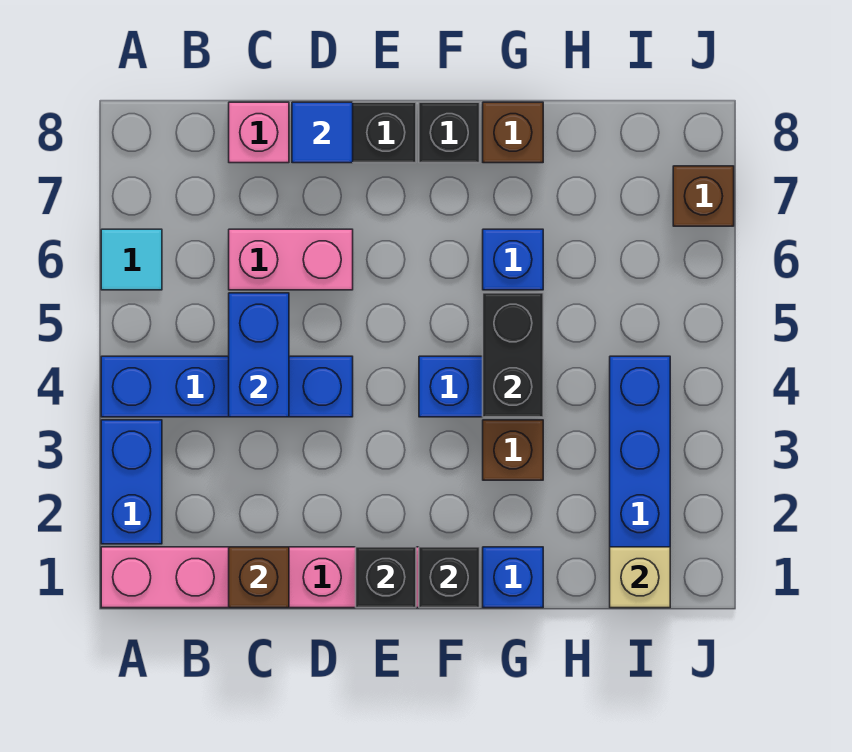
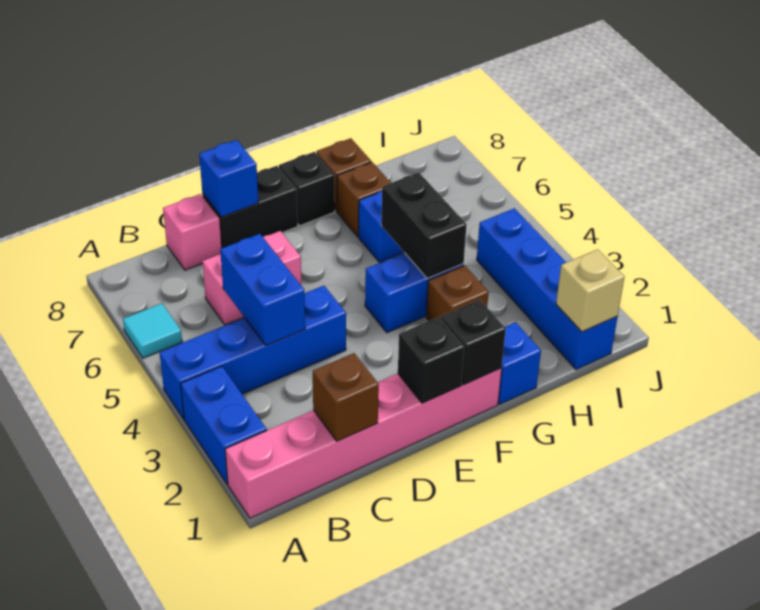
blue tile D8 level 2 -> blue brick D8 level 2
brown brick J7 level 1 -> brown brick G7 level 1

